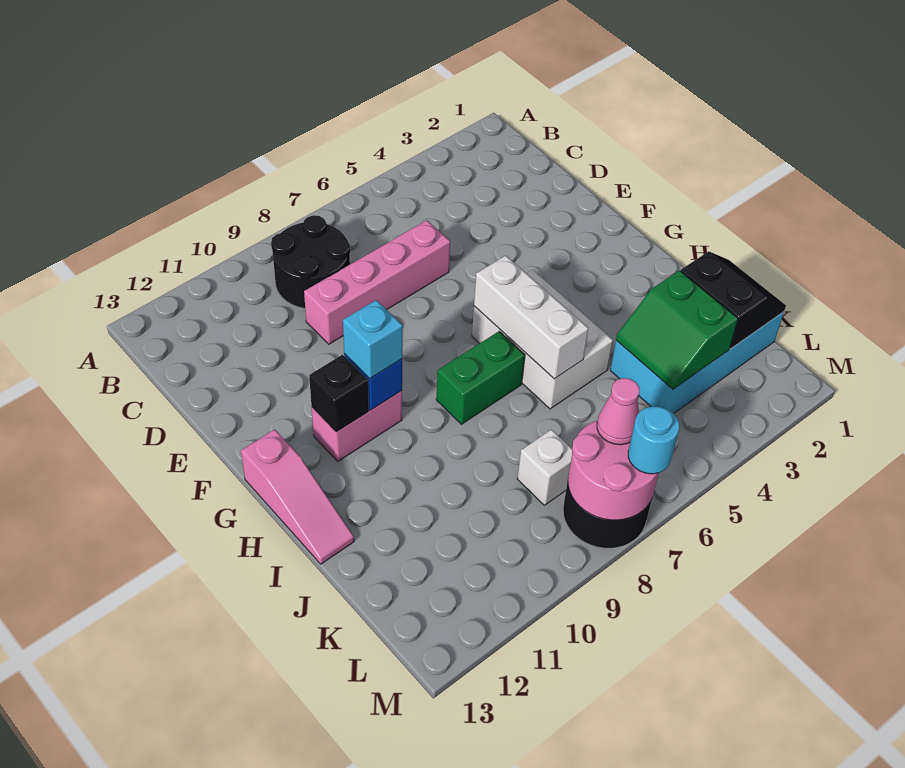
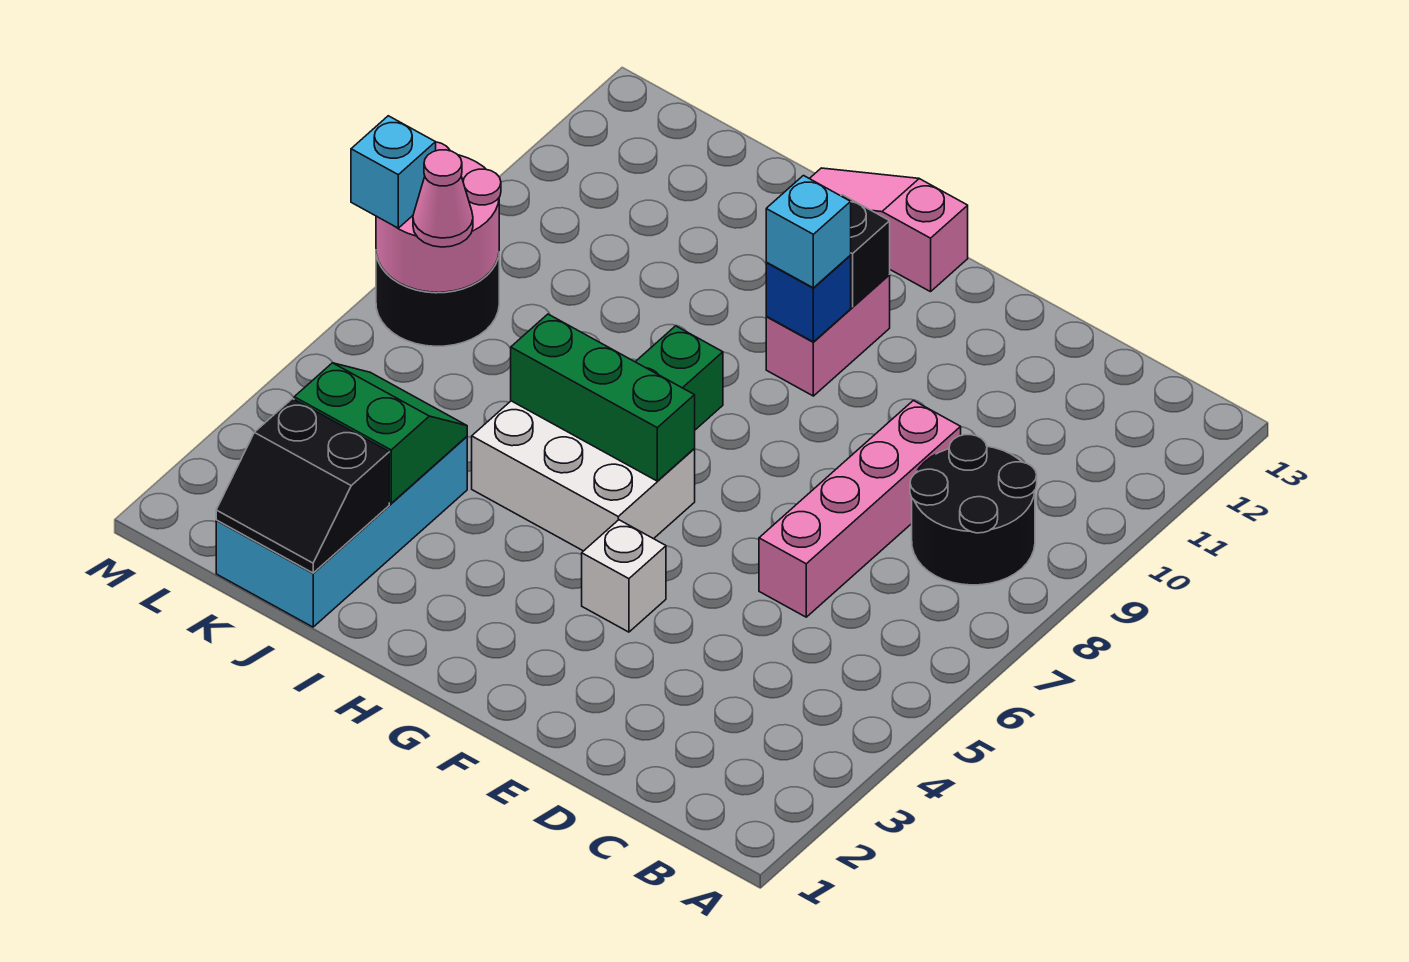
white brick G6:I6 level 2 -> green brick G6:I6 level 2
white brick K8 level 1 -> white brick F4 level 1
cyan round brick M7 level 3 -> cyan brick M7 level 3

